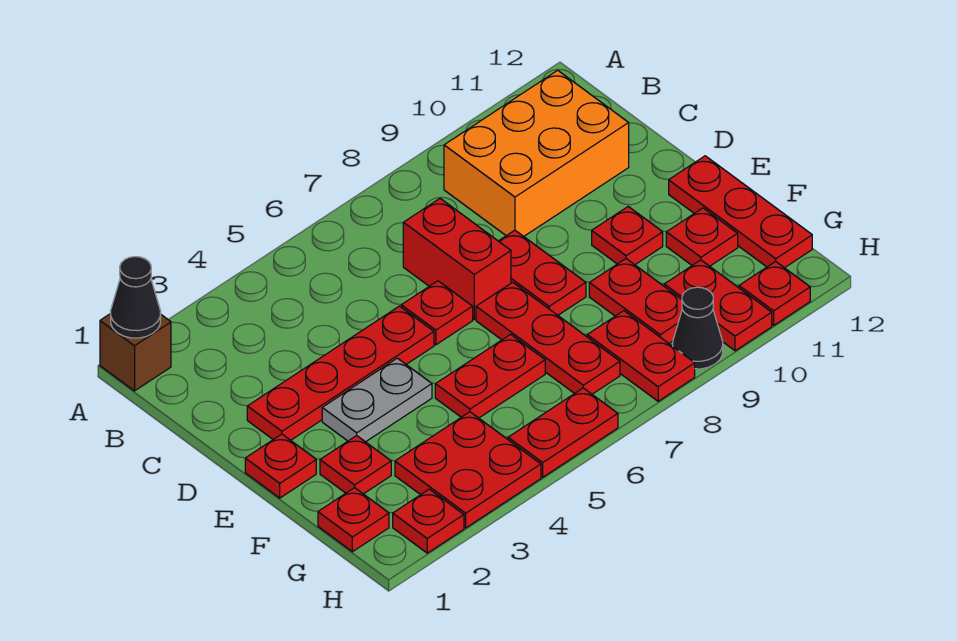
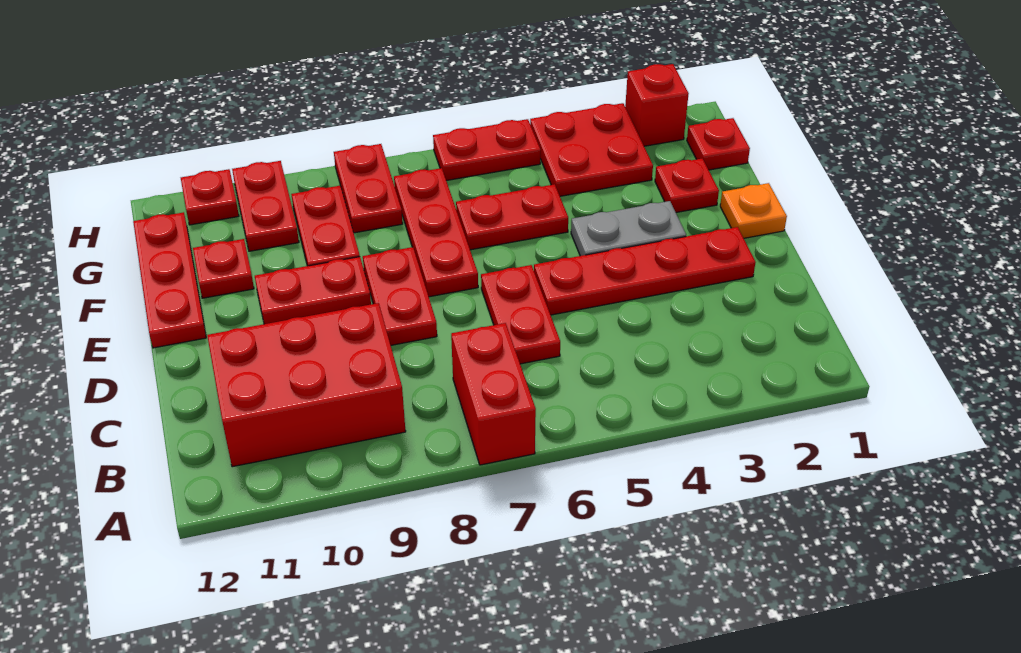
brown brick A1 level 1 -> none
black cone A1 level 2 -> none
orange brick B9:C11 level 1 -> red brick B9:C11 level 1
red brick C7:D7 level 1 -> red brick A7:B7 level 1
red plate D6 level 1 -> red plate C6:D6 level 1
red plate E1 level 1 -> orange plate E1 level 1
red plate E10 level 1 -> red plate E9:E10 level 1
red plate H2 level 1 -> red brick H2 level 1
black cone H9 level 1 -> none

